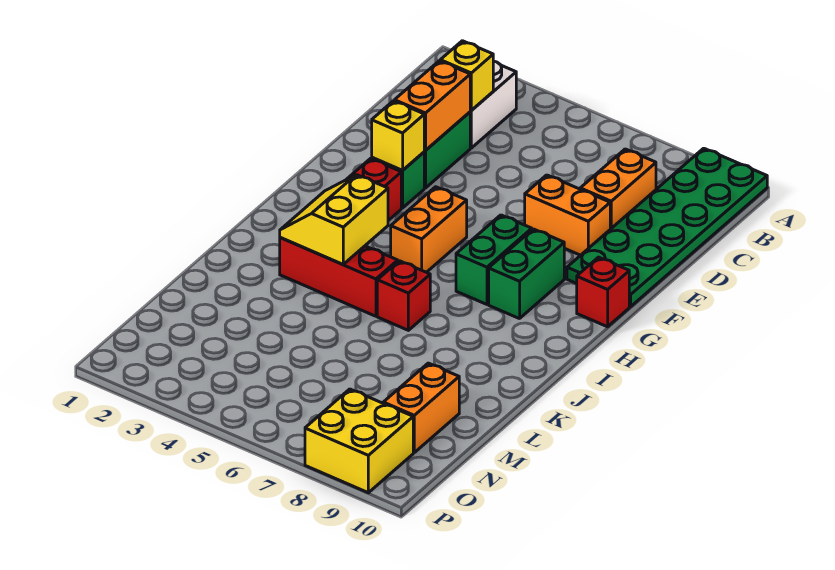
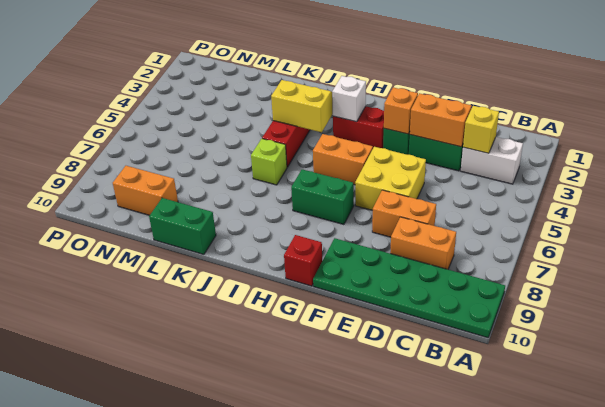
orange brick E7:E8 level 1 -> orange brick D7:E7 level 1
yellow brick F3 level 2 -> orange brick F3 level 2
green brick G8:H8 level 1 -> green brick K10:L10 level 1
none -> white brick H3 level 2
red brick J6 level 1 -> lime brick J6 level 1
yellow brick O8:P9 level 1 -> yellow brick E5:F6 level 1

